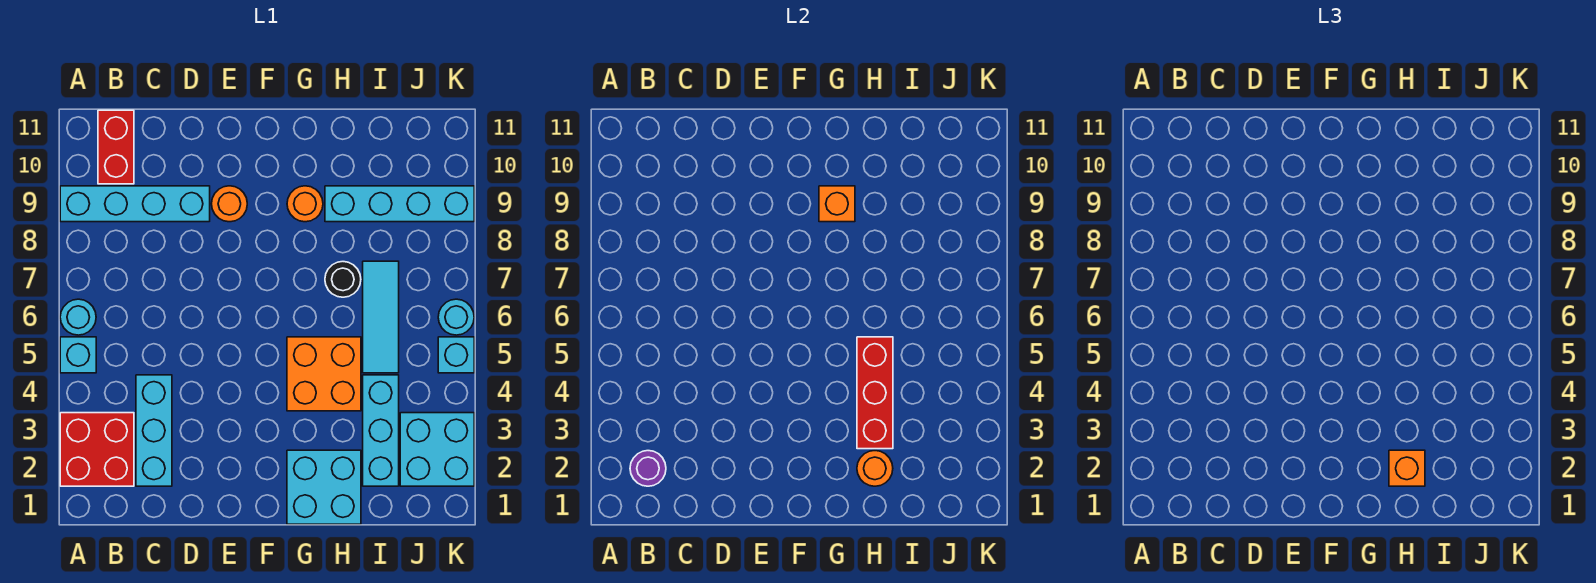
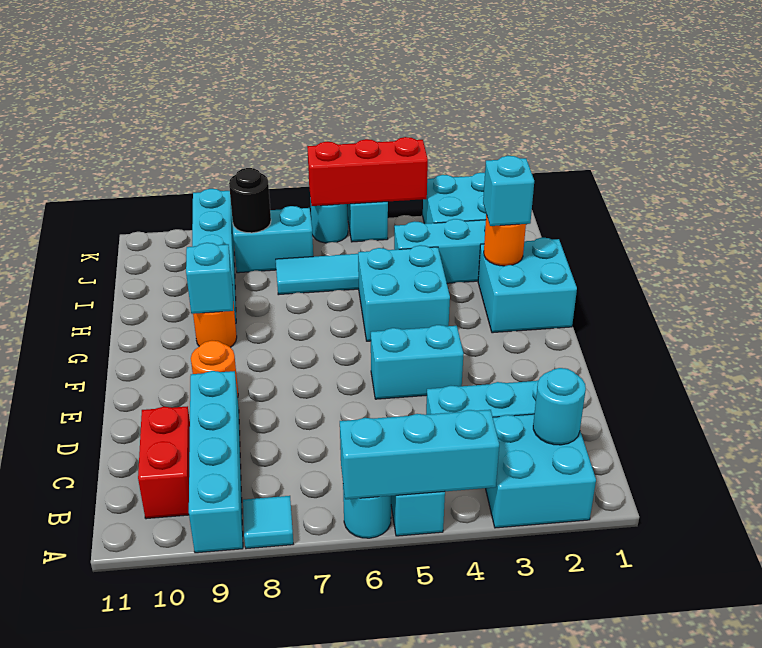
red brick A2:B3 level 1 -> cyan brick A2:B3 level 1
none -> cyan brick A4:A6 level 2
none -> cyan tile A8 level 1
purple round brick B2 level 2 -> cyan round brick B2 level 2
red brick B10:B11 level 1 -> red brick B10:C10 level 1
none -> cyan brick E4:E5 level 1
orange brick G4:H5 level 1 -> cyan brick G4:H5 level 1
orange brick G9 level 2 -> cyan brick G9 level 2
orange brick H2 level 3 -> cyan brick H2 level 3
red brick H3:H5 level 2 -> red brick K4:K6 level 2
black round brick H7 level 1 -> black round brick J8 level 2
none -> cyan brick J7:J8 level 1

